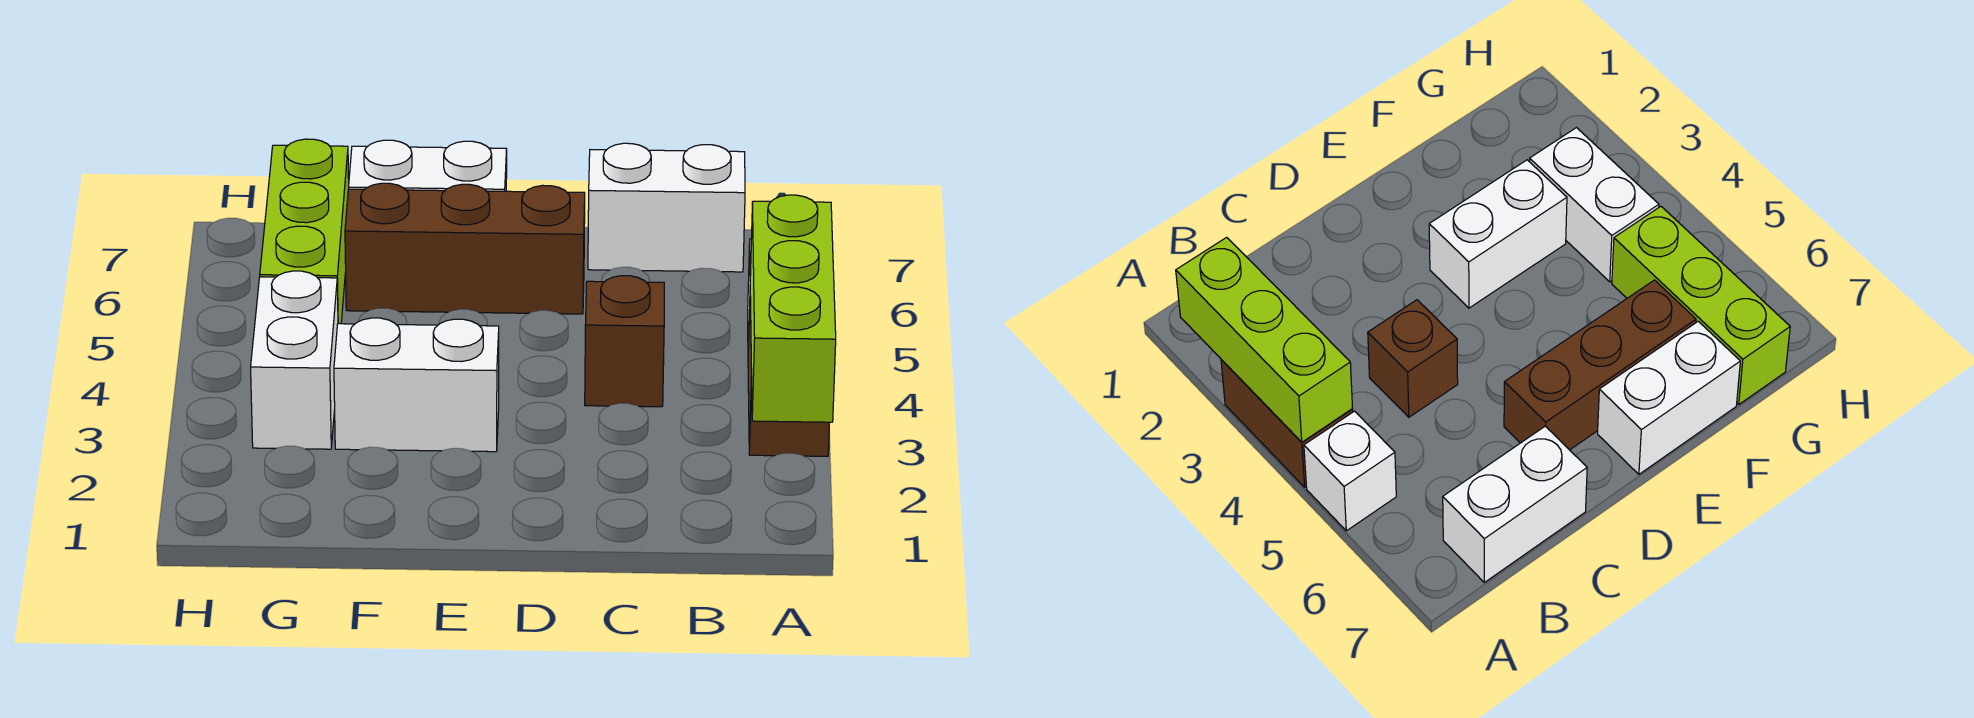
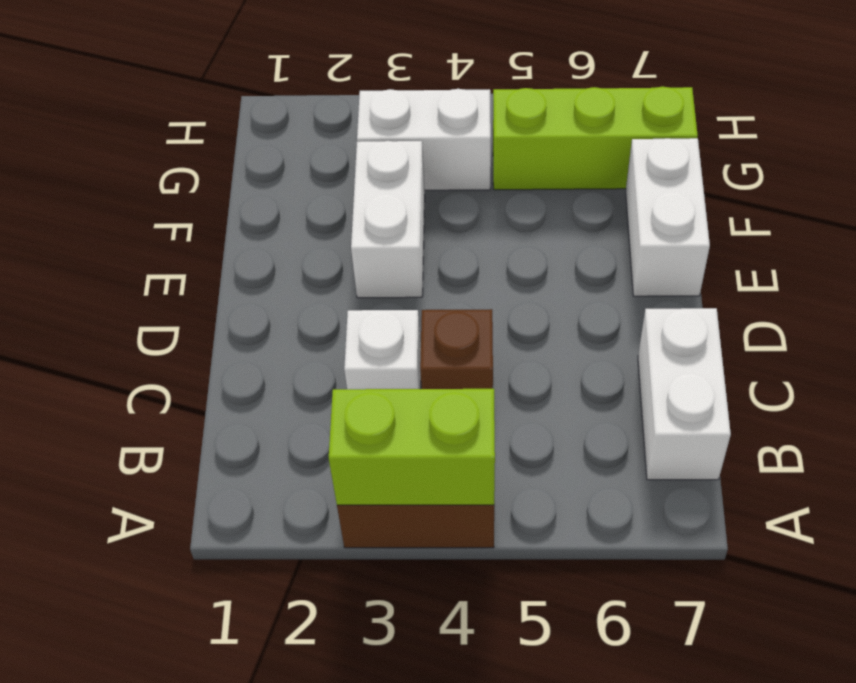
lime brick A2:A4 level 2 -> lime brick A3:A4 level 2
white brick A5 level 1 -> white brick C3 level 1
brown brick D6:F6 level 1 -> none

